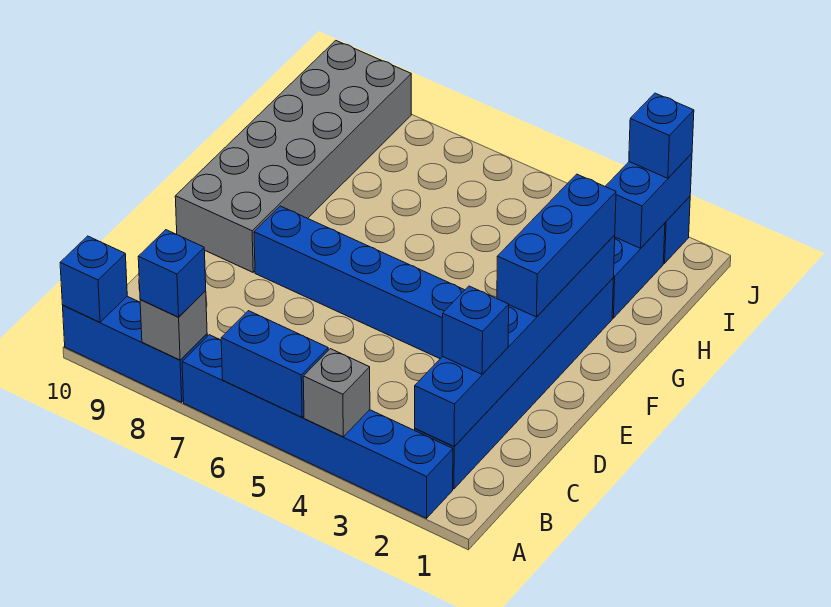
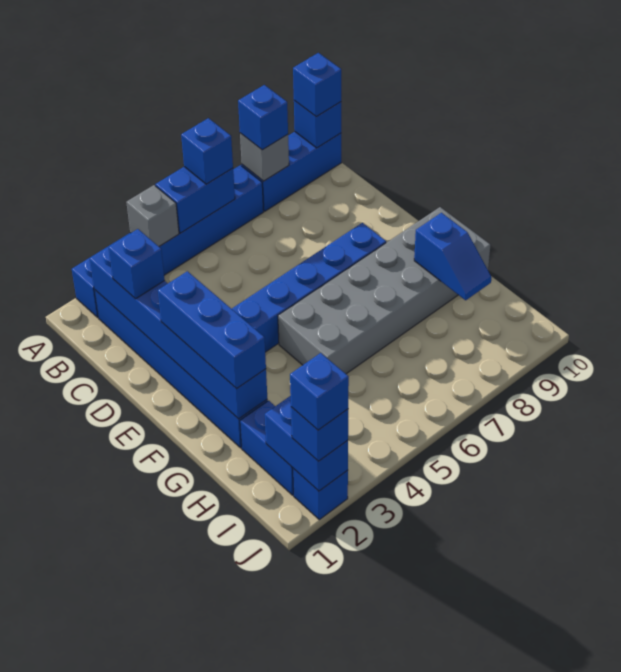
none -> blue brick A6 level 3
none -> blue brick A10 level 3
grey brick E9:J10 level 1 -> grey brick F5:G10 level 1
none -> blue slope G9:H9 level 2 top G
none -> blue brick J2 level 4

